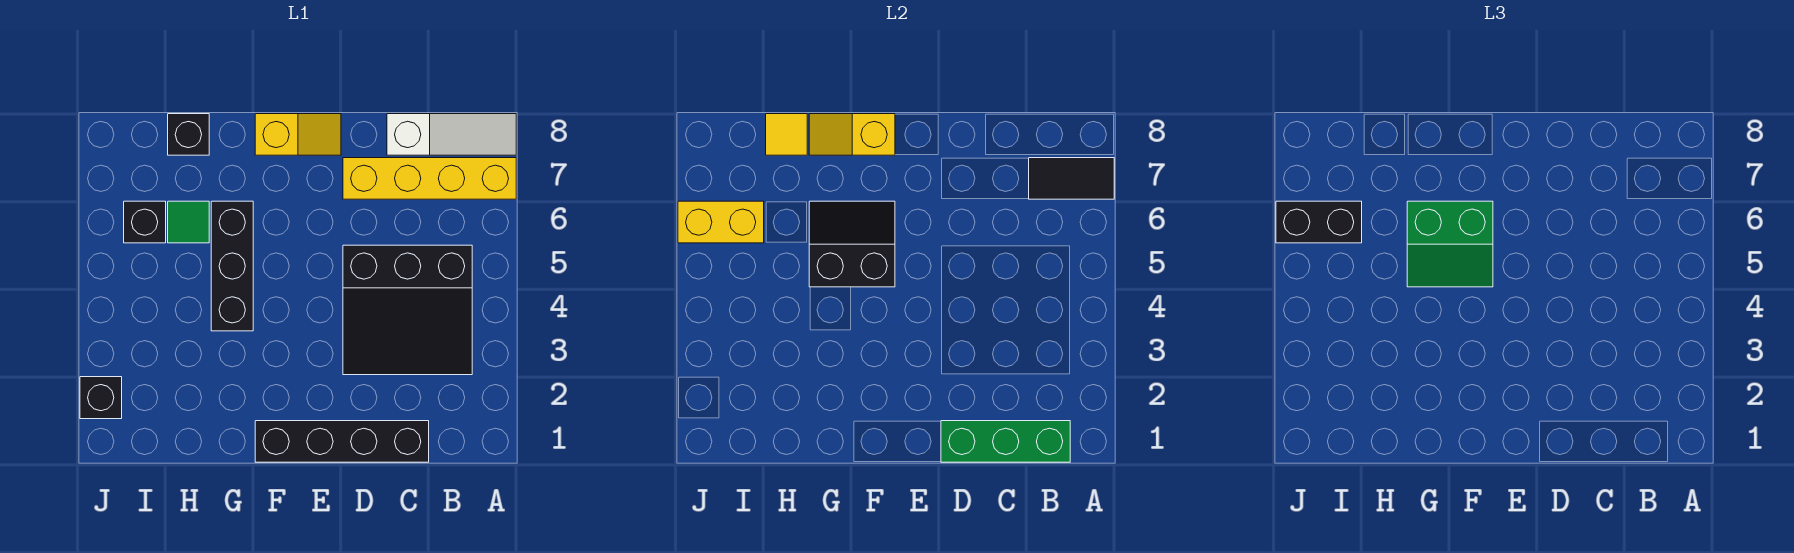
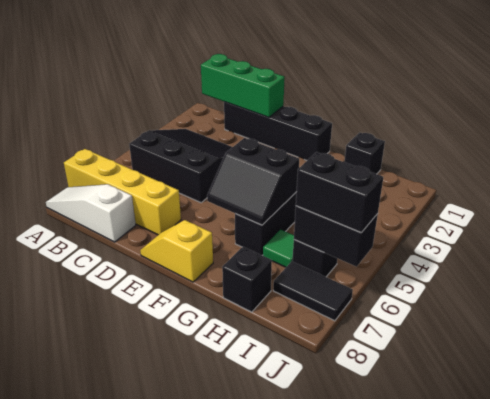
black tile A7:B7 level 2 -> black tile I7:J7 level 1
green slope F5:G6 level 3 top 6 -> none
yellow slope F8:G8 level 2 top F -> none
yellow tile H8 level 2 -> none
yellow brick I6:J6 level 2 -> black brick I6:J6 level 2
black brick J2 level 1 -> black brick H1 level 1

